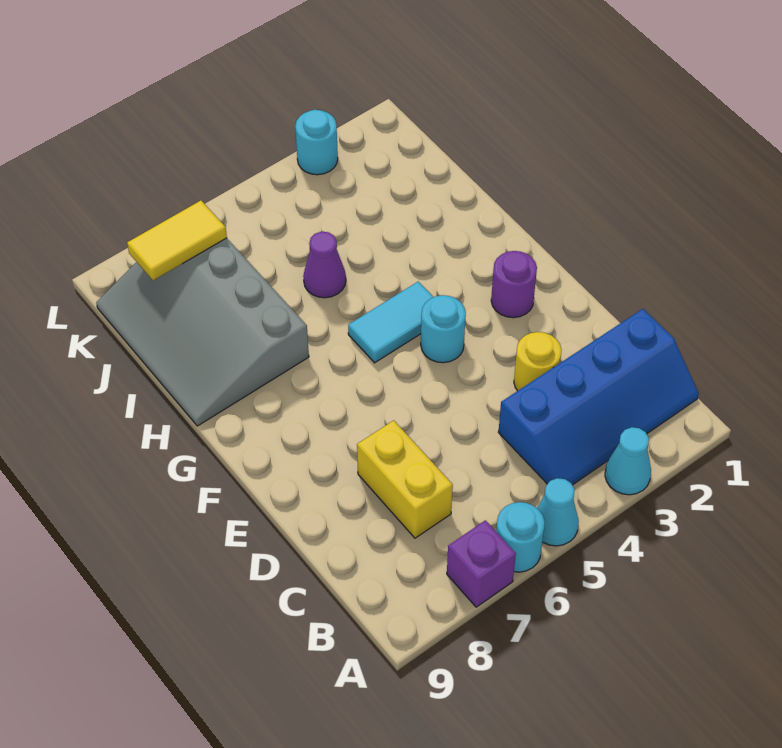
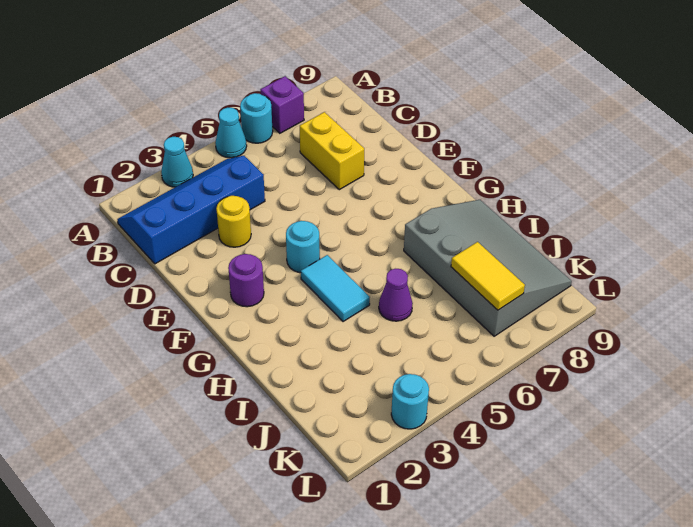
cyan tile G4:G5 level 1 -> cyan tile G4:H4 level 1
yellow tile K7:K8 level 2 -> yellow tile J7:K7 level 2

